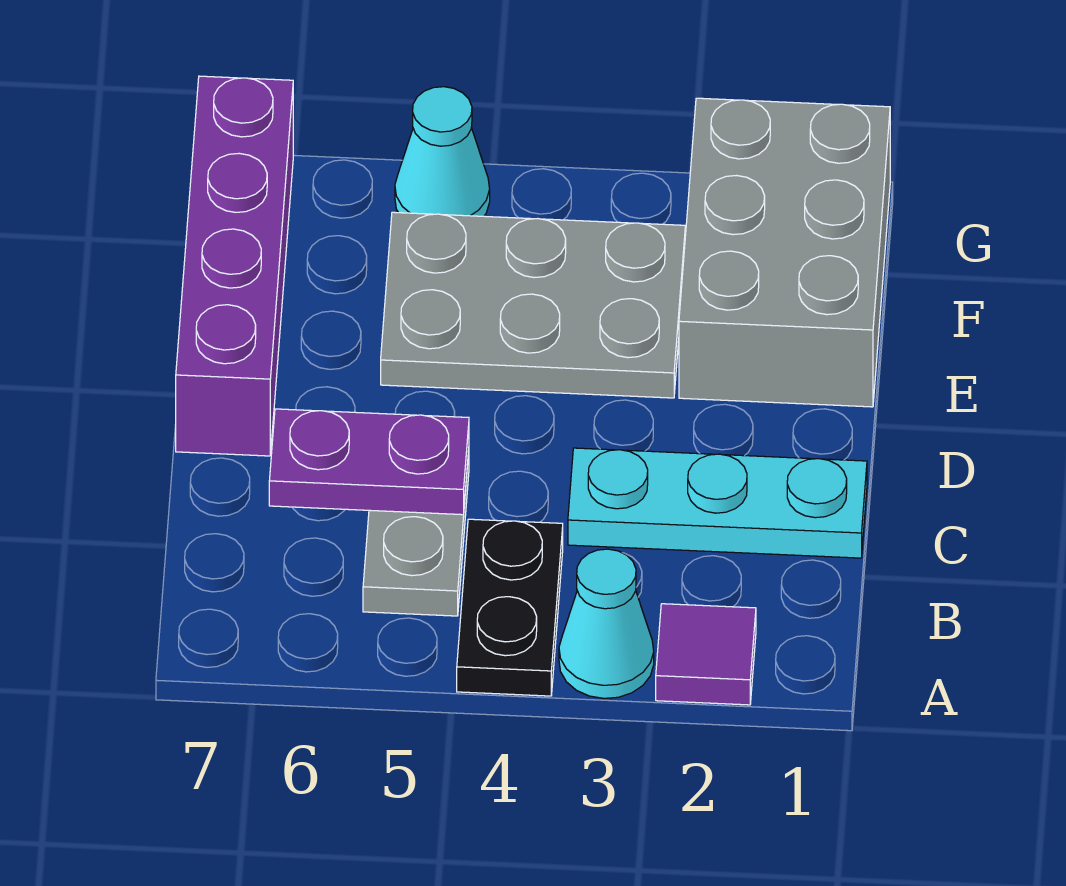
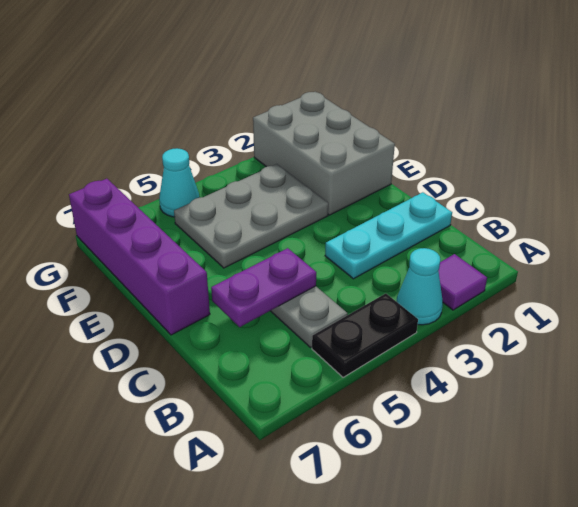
black plate A4:B4 level 1 -> black plate A4:A5 level 1

